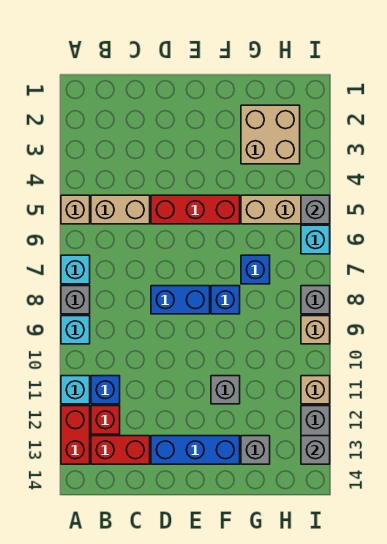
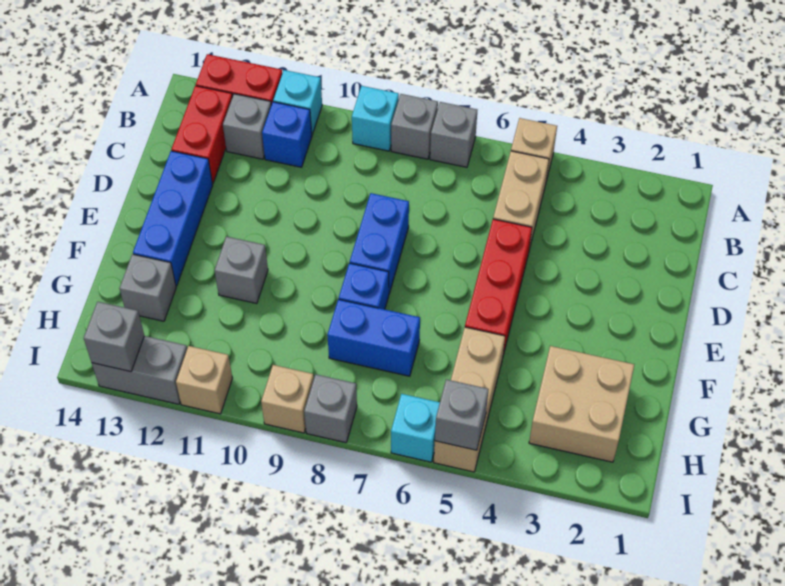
cyan brick A7 level 1 -> grey brick A7 level 1
red brick B12 level 1 -> grey brick B12 level 1
blue brick G7 level 1 -> blue brick G7:G8 level 1

